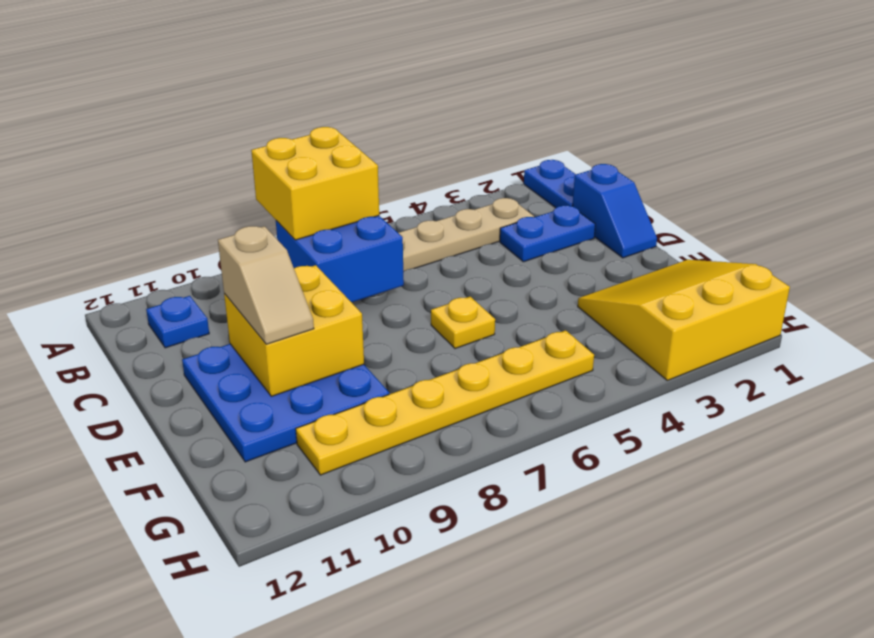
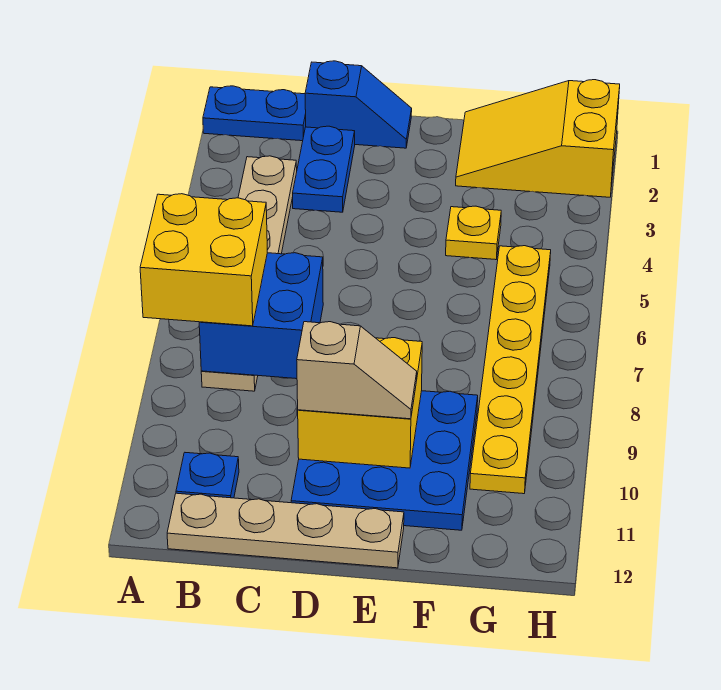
none -> tan plate B12:E12 level 1
yellow plate E6 level 1 -> yellow plate F4 level 1
yellow slope F1:H3 level 1 top H -> yellow slope F1:H2 level 1 top H

